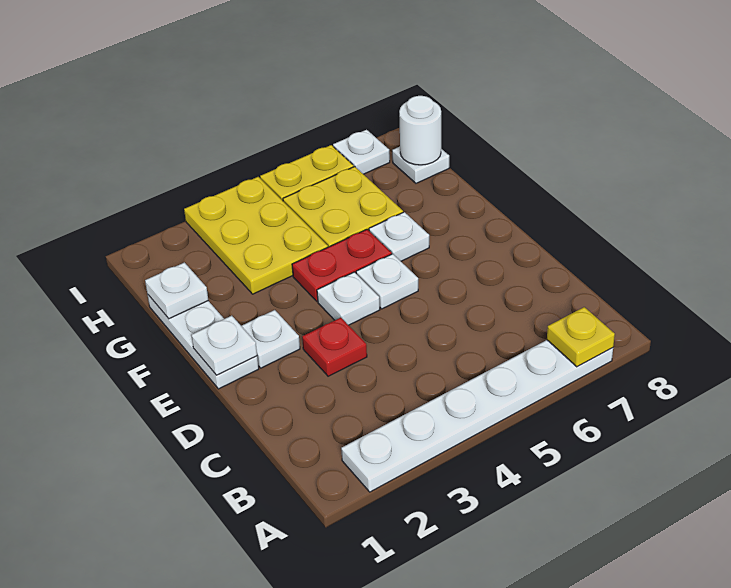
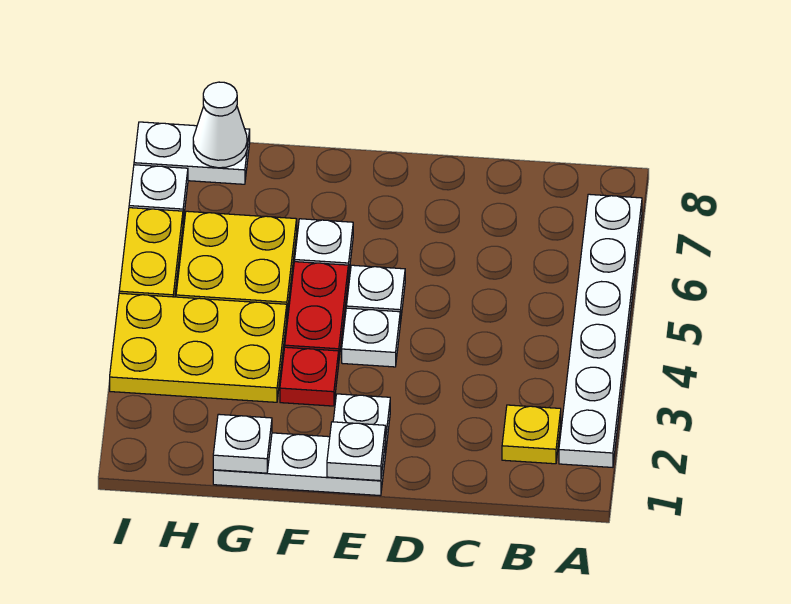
yellow plate A7 level 2 -> yellow plate B2 level 1
red plate D3 level 1 -> red plate F3 level 1
white plate H8 level 1 -> white plate H8:I8 level 1
white round brick H8 level 2 -> white cone H8 level 2

